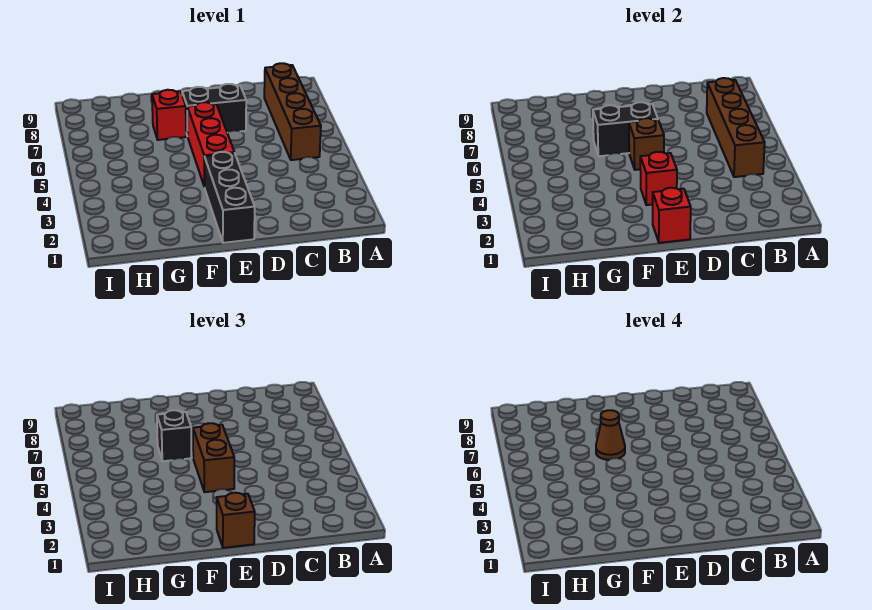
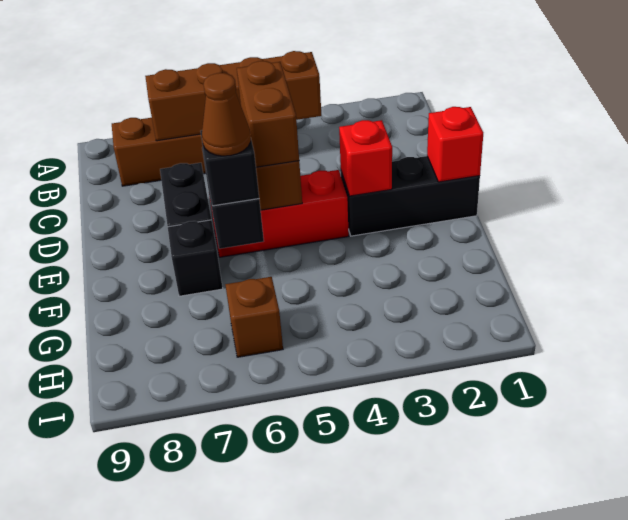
brown brick E1 level 3 -> brown brick H6 level 1
brown brick E4:E5 level 3 -> brown brick D5:E5 level 3
red brick F7 level 1 -> black brick F7 level 1

